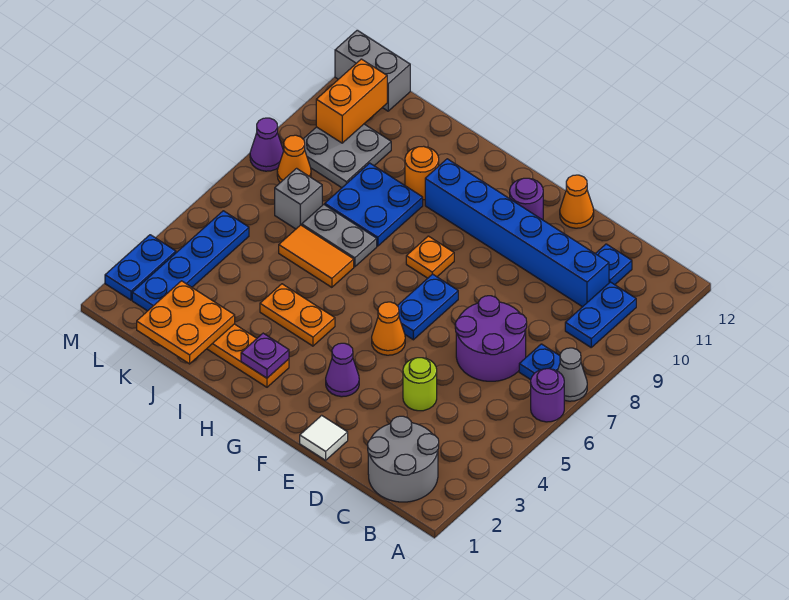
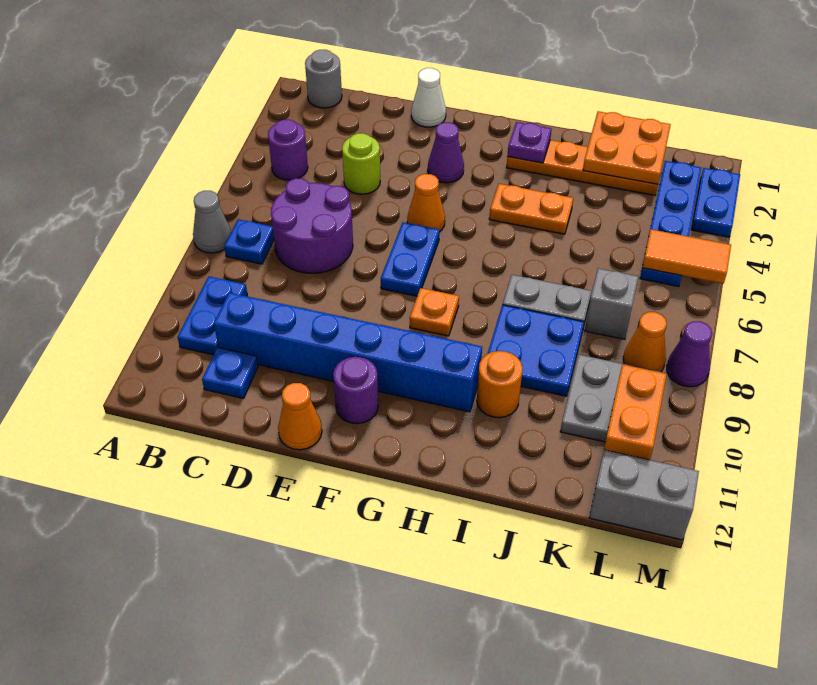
purple round brick A6 level 1 -> purple round brick B4 level 1
grey round brick B1:C2 level 1 -> grey round brick B1 level 1
white tile E1 level 1 -> white cone E1 level 1
orange tile I6:J6 level 1 -> orange tile L5:M5 level 2

